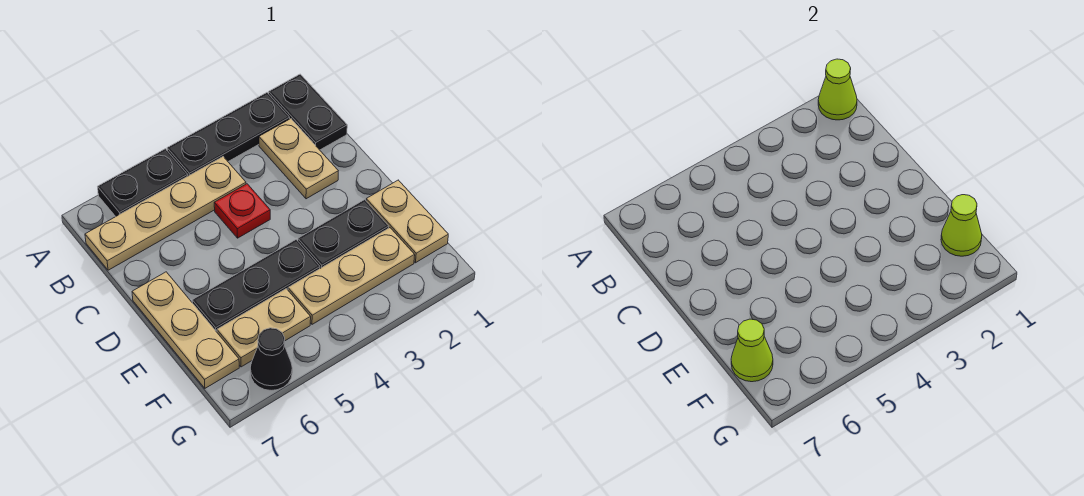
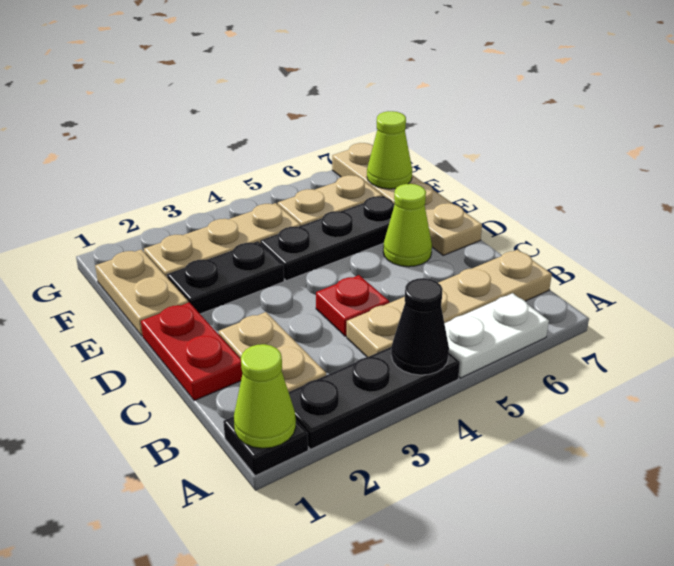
black plate A1:B1 level 1 -> black plate A1 level 1
black plate A5:A6 level 1 -> white plate A5:A6 level 1
none -> red plate C1:D1 level 1
tan plate D7:F7 level 1 -> tan plate D7:G7 level 1
lime cone F1 level 2 -> lime cone D6 level 1
black cone G6 level 1 -> black cone A4 level 2

